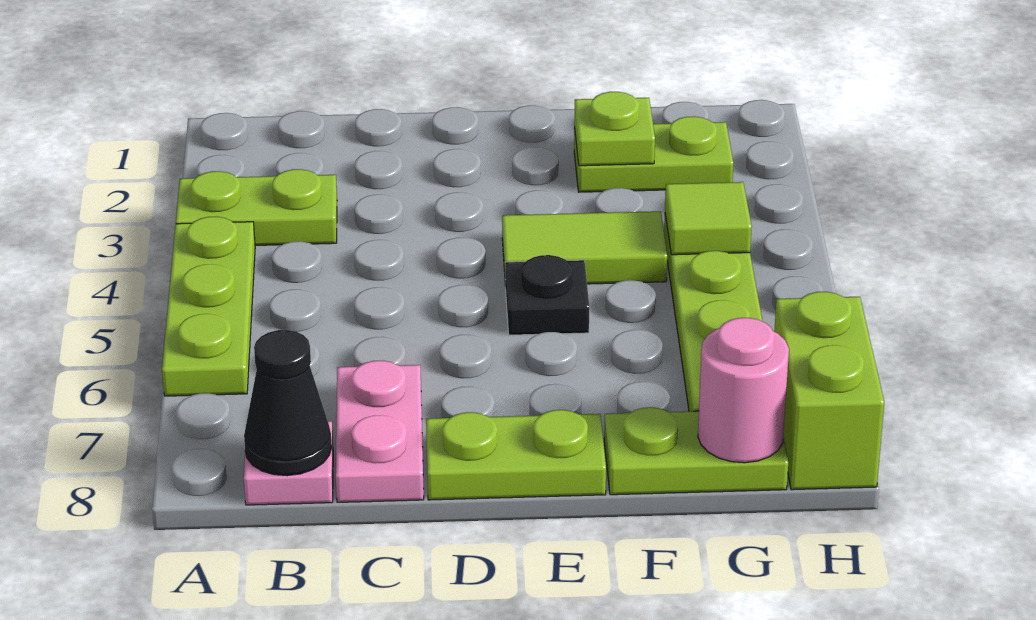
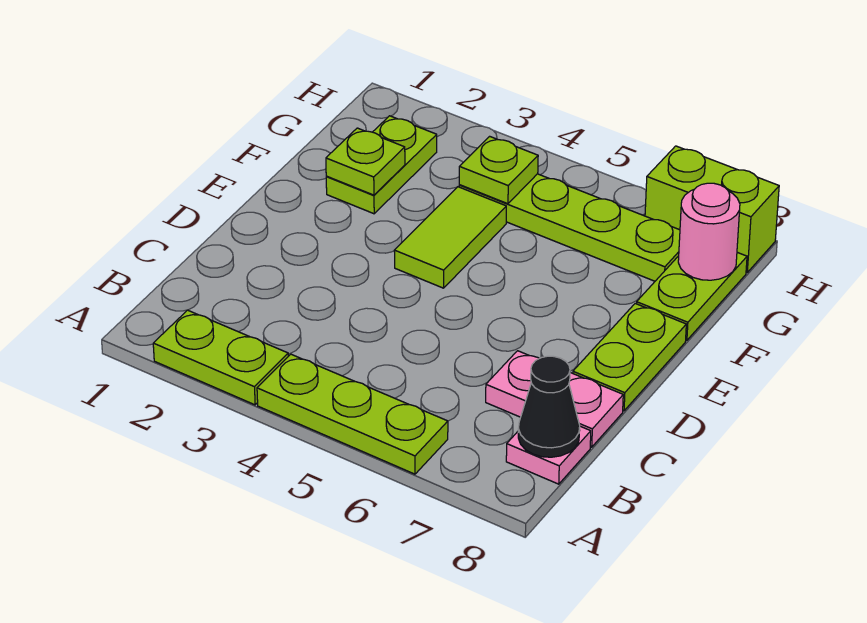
lime plate A3:B3 level 1 -> lime plate A2:A3 level 1
black plate E5 level 1 -> none
lime tile G4 level 2 -> lime plate G4 level 2

